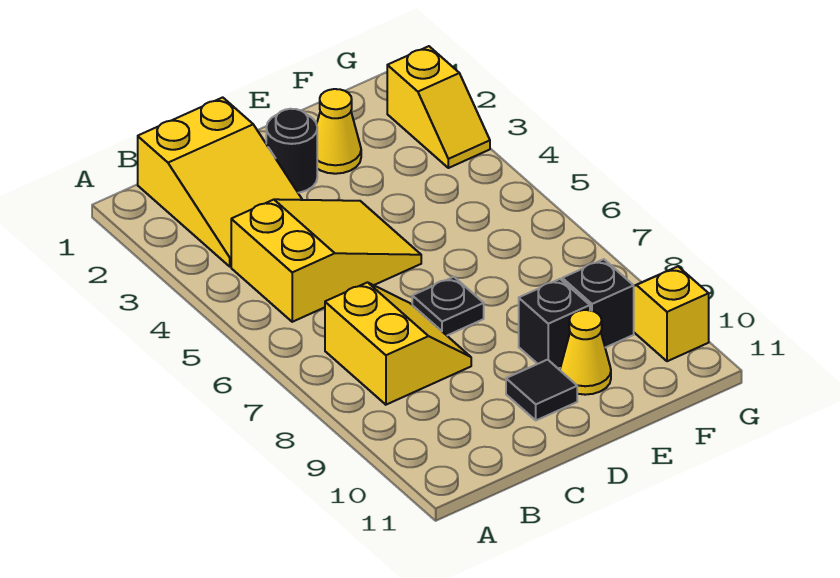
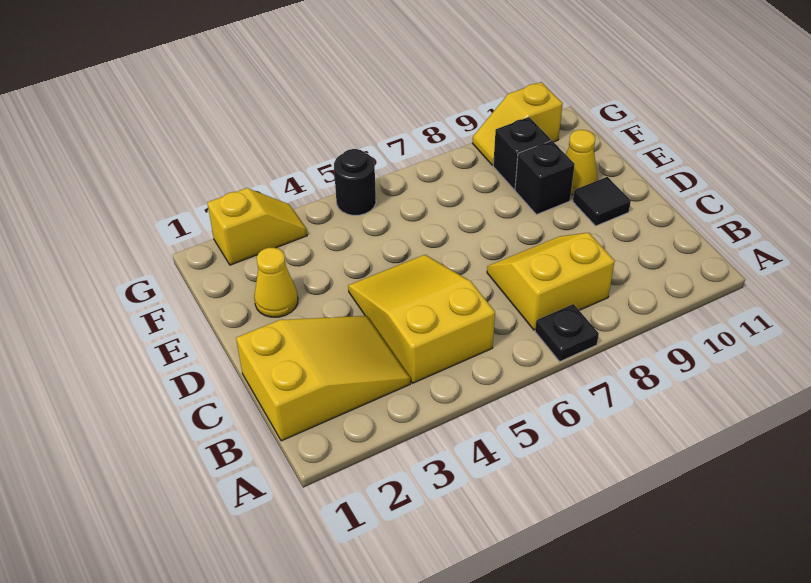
black round brick D2 level 1 -> black round brick G5 level 1
black plate D7 level 1 -> black plate A7 level 1

